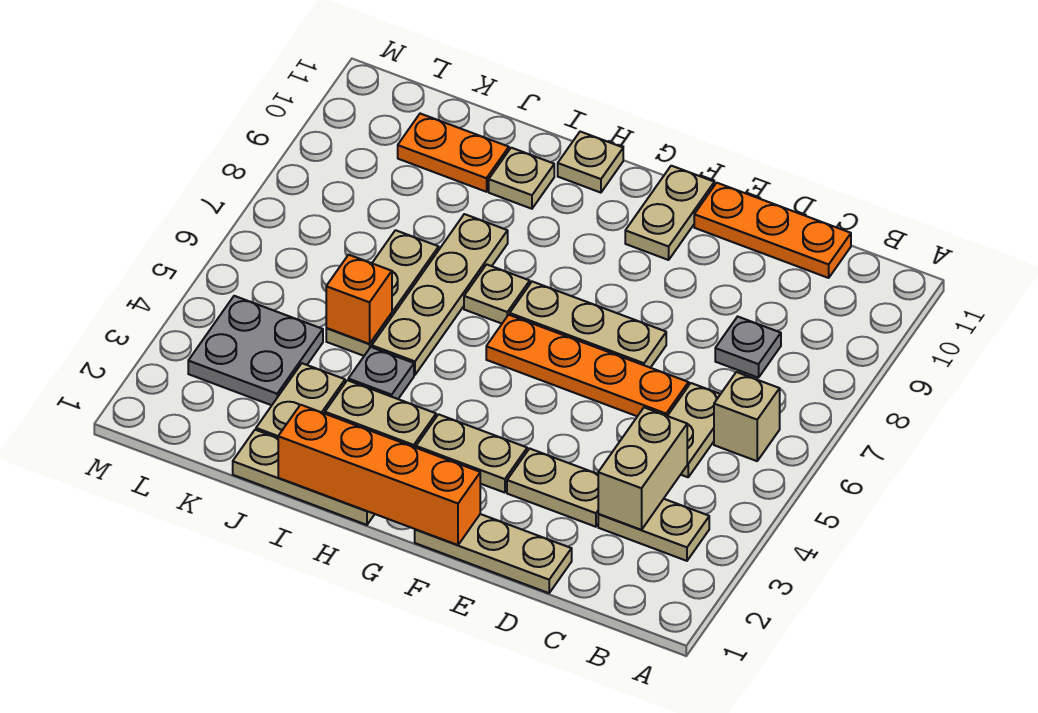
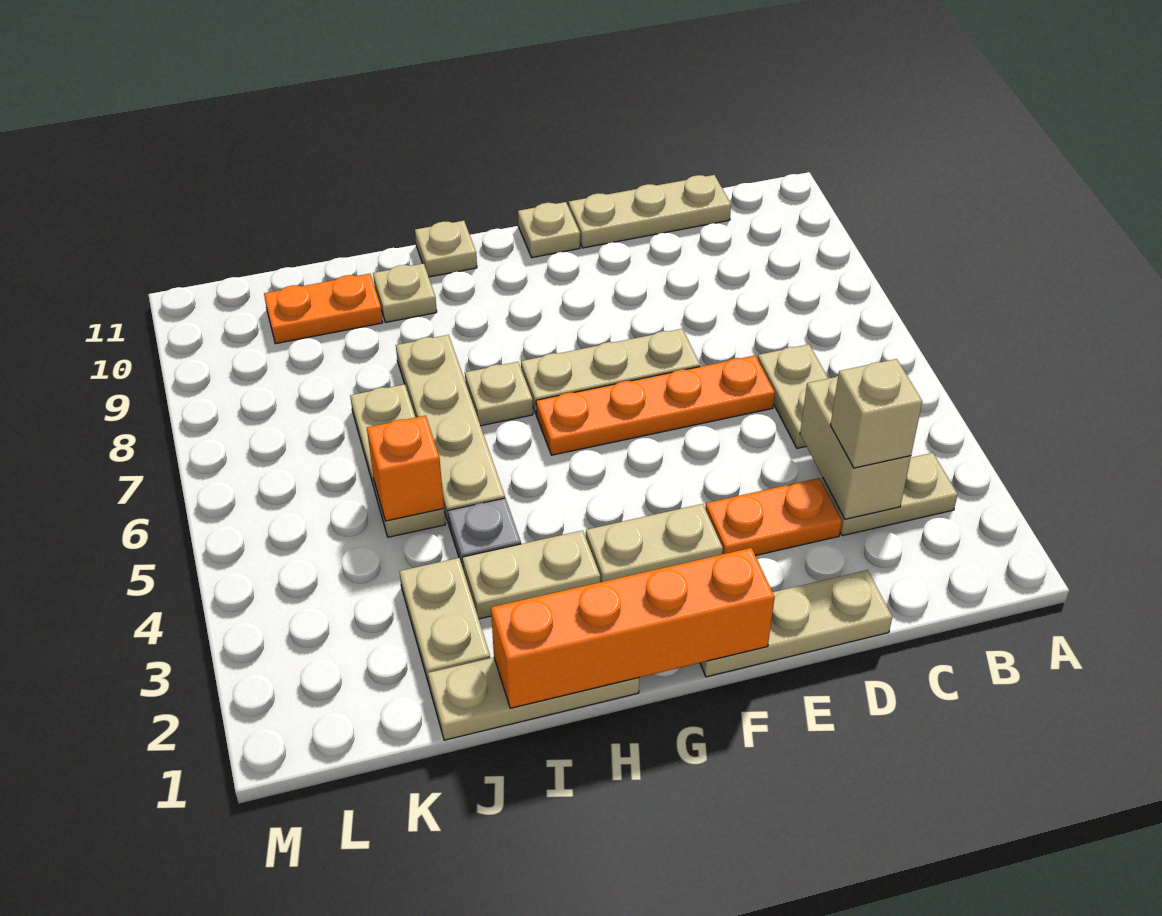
tan brick B6 level 1 -> tan brick C3 level 3
grey plate C8 level 1 -> none
orange plate C11:E11 level 1 -> tan plate C11:E11 level 1
tan plate D3:E3 level 1 -> orange plate D3:E3 level 1
tan plate F10:F11 level 1 -> tan plate F11 level 1
grey plate K3:L4 level 1 -> none

